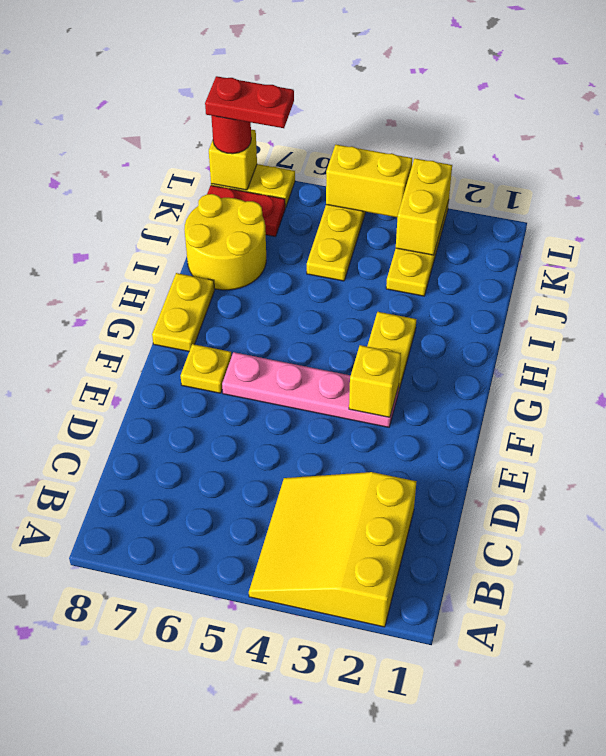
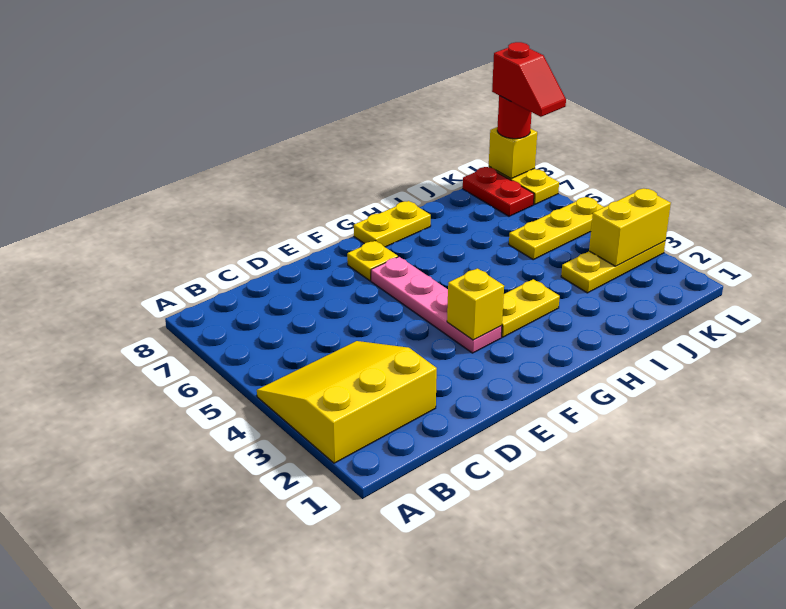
yellow round brick I7:J8 level 1 -> none
yellow brick L4:L5 level 2 -> none
red plate L7:L8 level 4 -> red slope L7:L8 level 4 top 8

